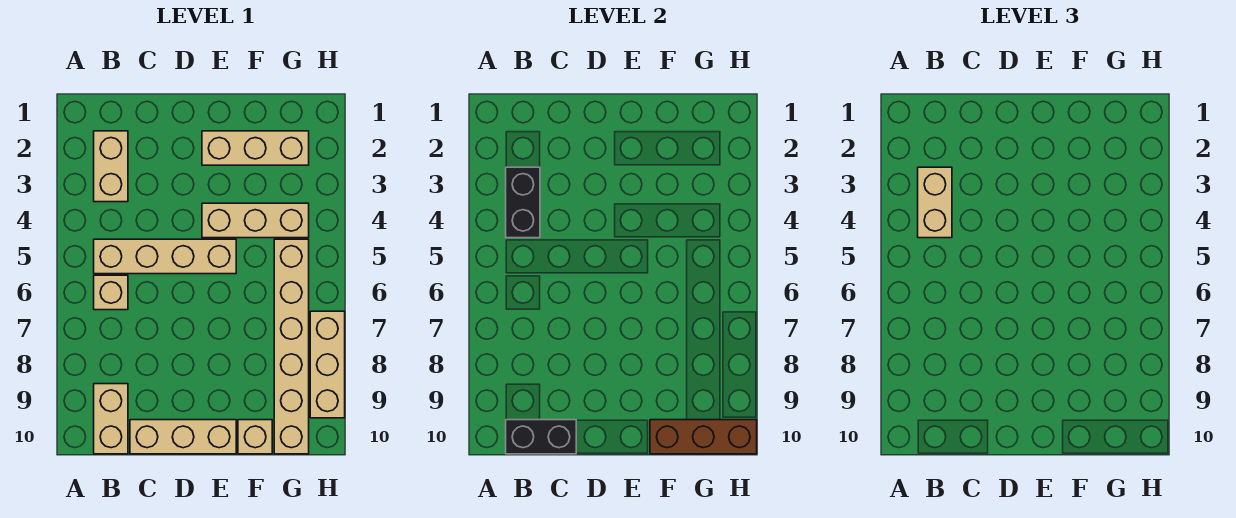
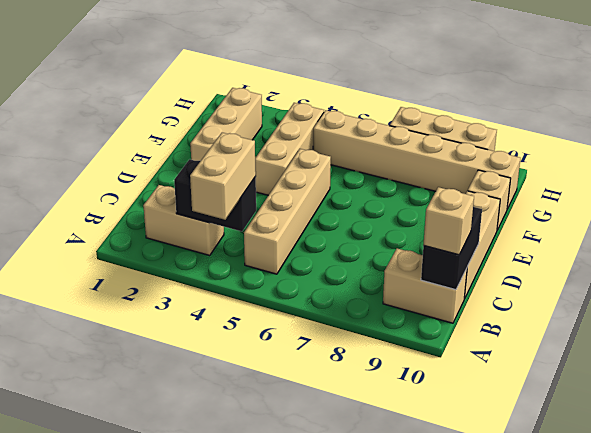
tan brick B3:B4 level 3 -> tan brick A4:B4 level 3
tan brick B6 level 1 -> tan brick B10 level 3
brown brick F10:H10 level 2 -> none

